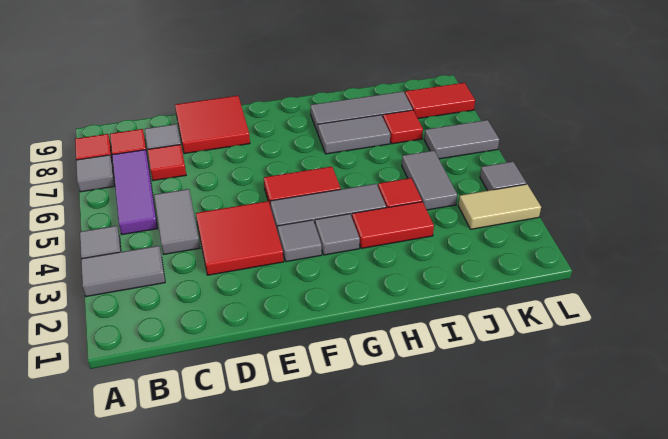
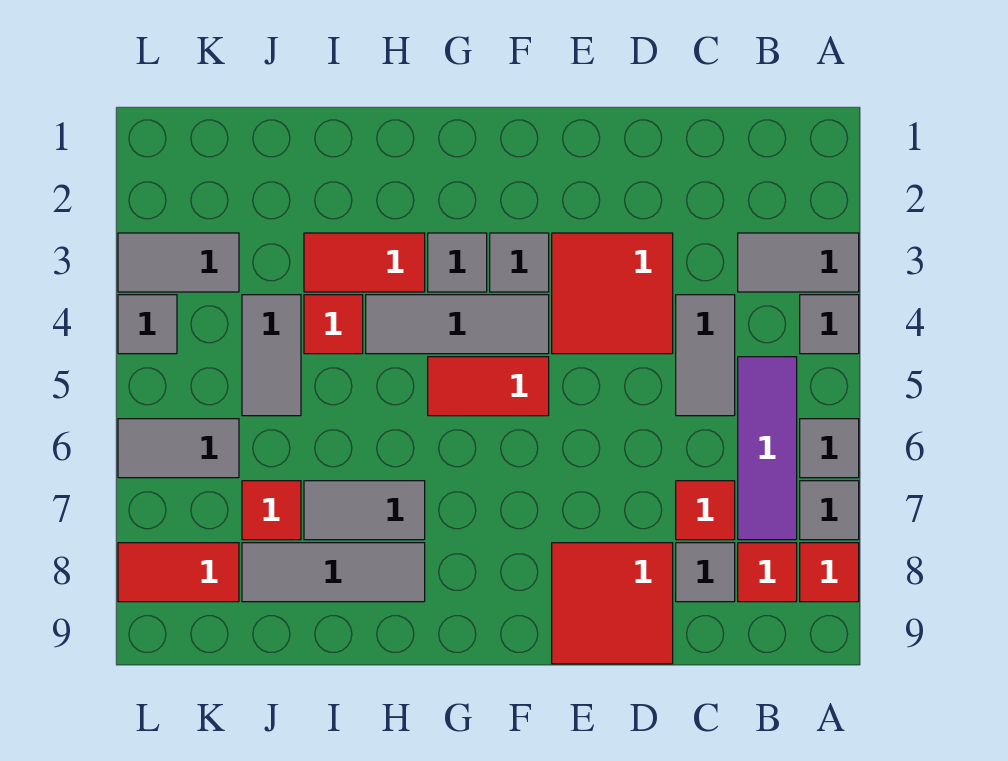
none -> grey tile A6 level 1
tan tile K3:L3 level 1 -> grey tile K3:L3 level 1

